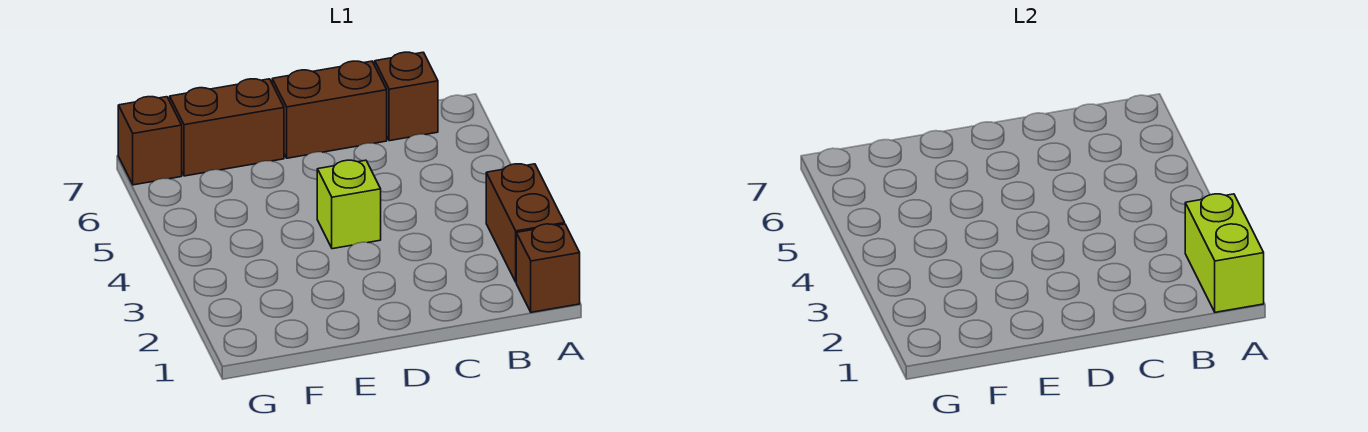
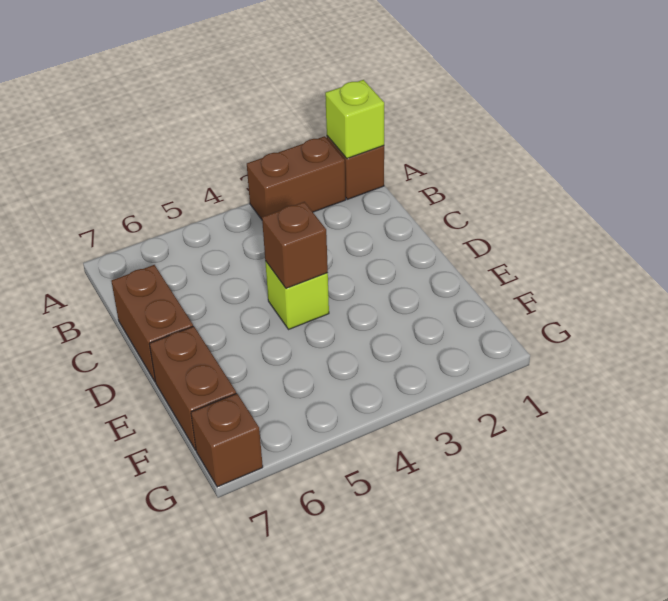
lime brick A1:A2 level 2 -> lime brick A1 level 2
brown brick B7 level 1 -> brown brick D4 level 2

